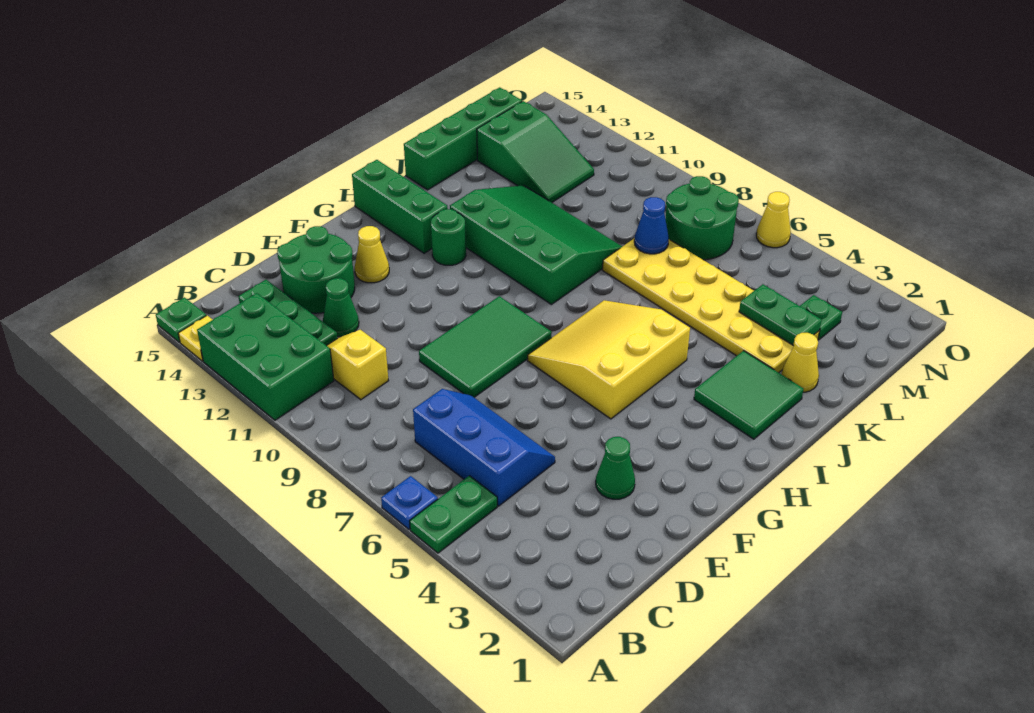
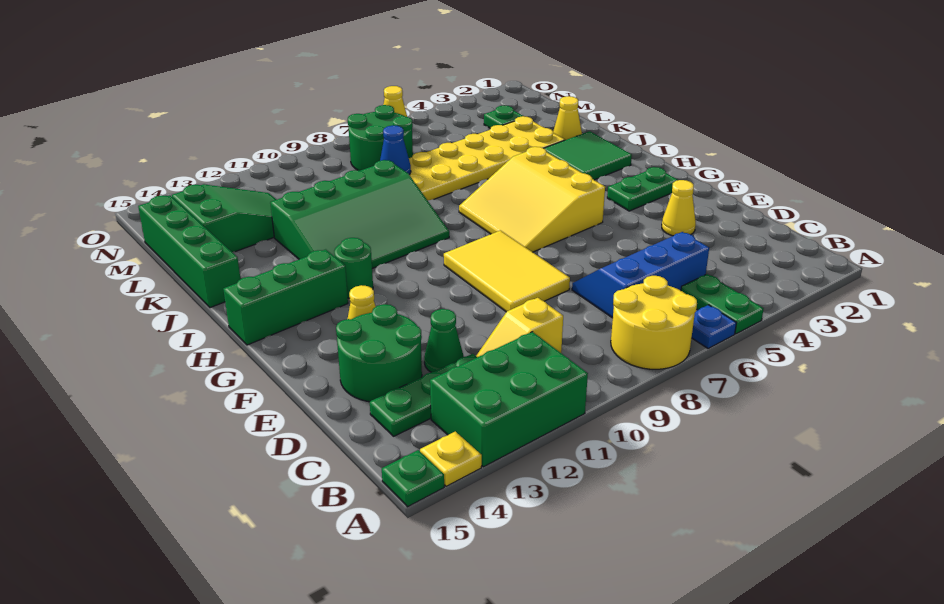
none -> yellow round brick A7:B8 level 1
green cone E3 level 1 -> yellow cone E3 level 1
green tile E8:G9 level 1 -> yellow tile E8:G9 level 1
green slope I9:K12 level 1 top I -> green slope I9:K12 level 1 top K
green plate L3:L4 level 2 -> green plate G2:G3 level 1

